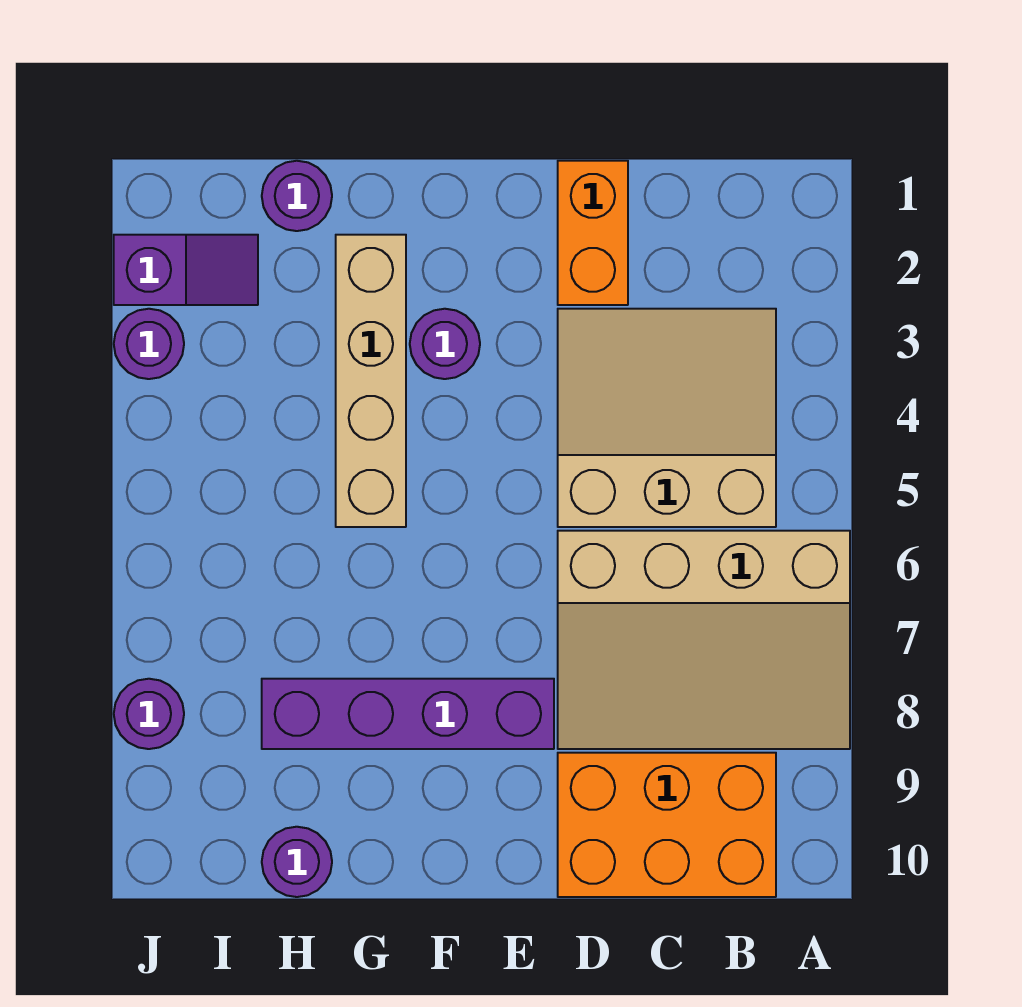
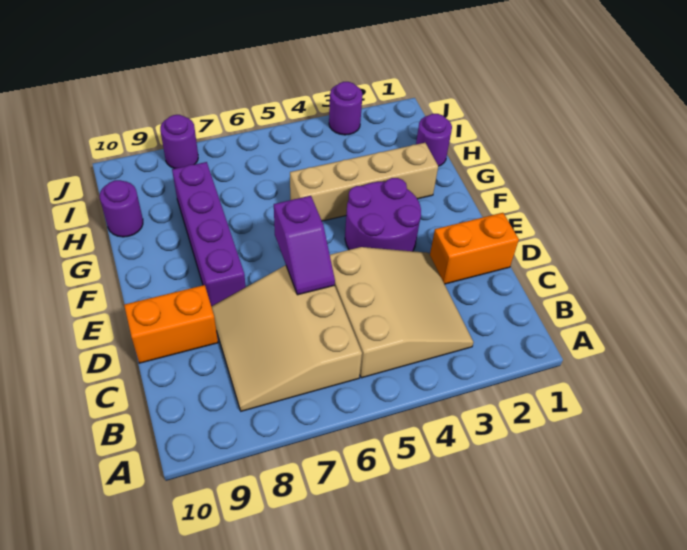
tan slope A6:D8 level 1 top 6 -> tan slope B6:D8 level 1 top 6
orange brick B9:D10 level 1 -> orange brick D9:D10 level 1
purple round brick F3 level 1 -> purple round brick E3:F4 level 1
purple slope I2:J2 level 1 top J -> purple slope D6:E6 level 2 top E

